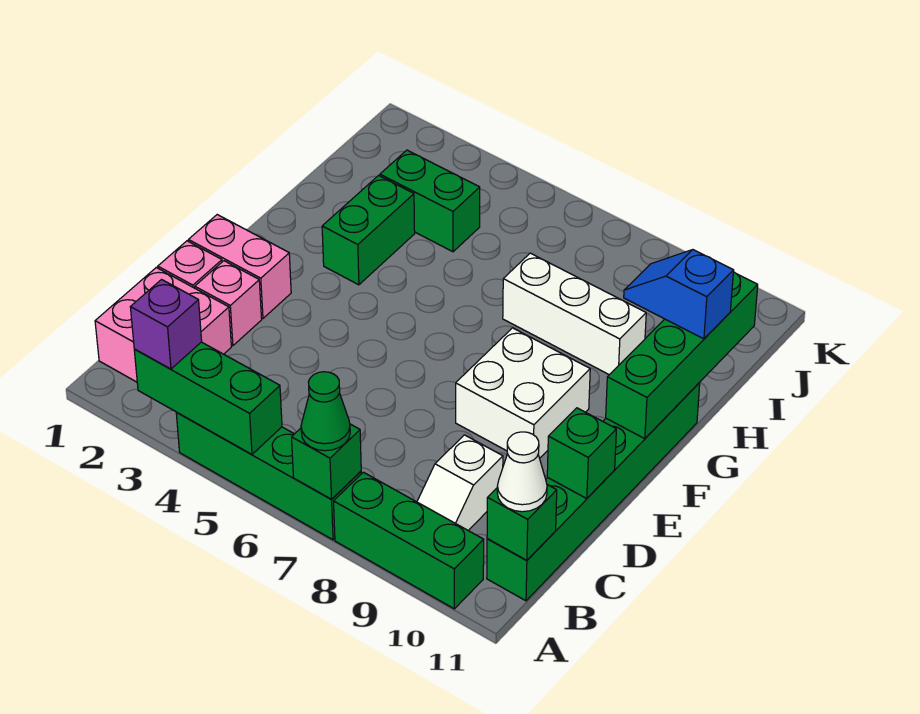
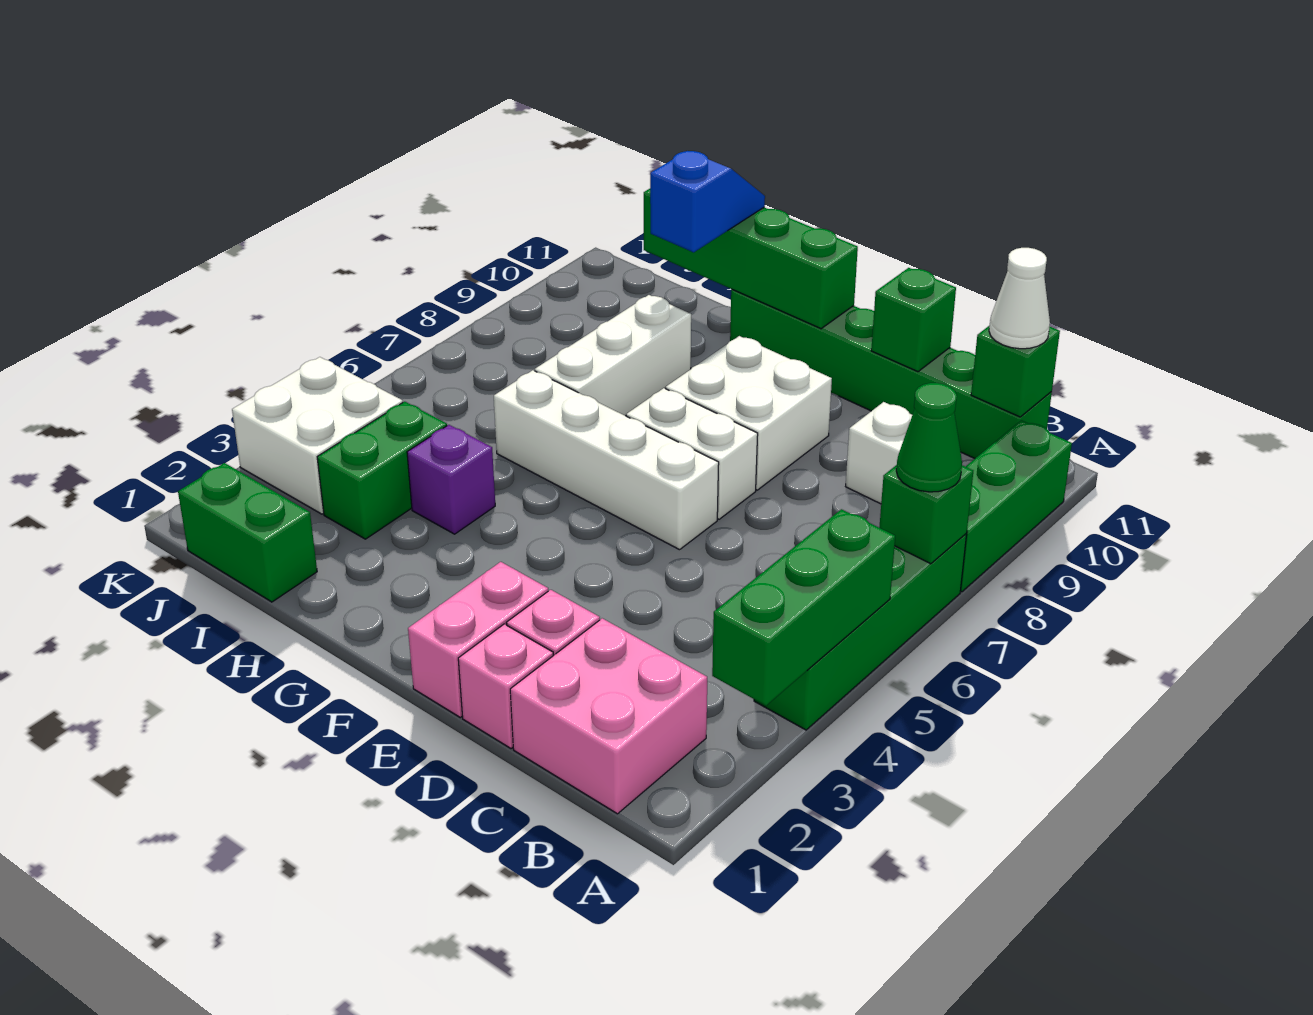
purple brick A3 level 3 -> purple brick H4 level 1
none -> white brick E6:H6 level 1
none -> white brick E7:F7 level 1
green brick G3:H3 level 1 -> green brick I1:J1 level 1
blue slope H10:H11 level 3 top 11 -> blue slope H10:H11 level 3 top 10
none -> white brick J3:K4 level 1

